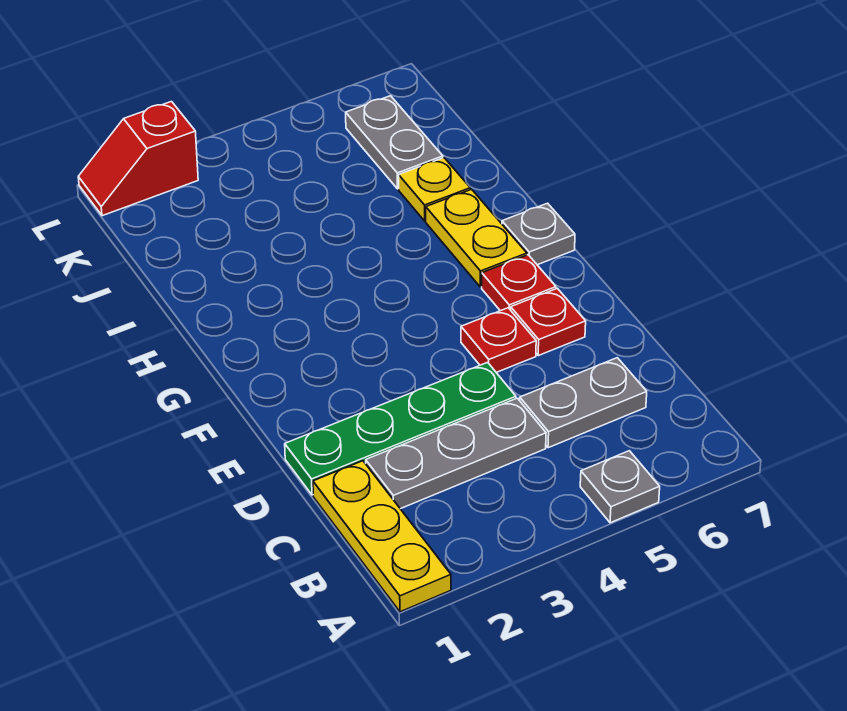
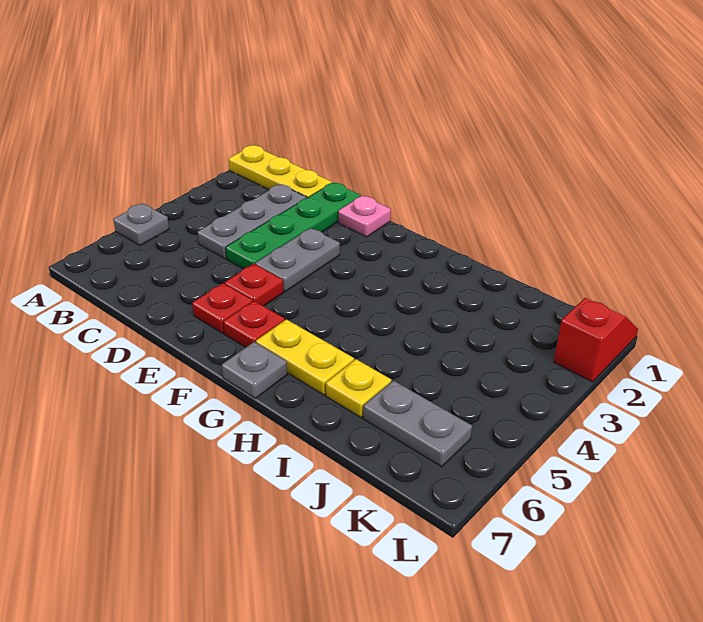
grey plate C5:C6 level 1 -> grey plate E3:E4 level 1
none -> pink plate E1 level 1

